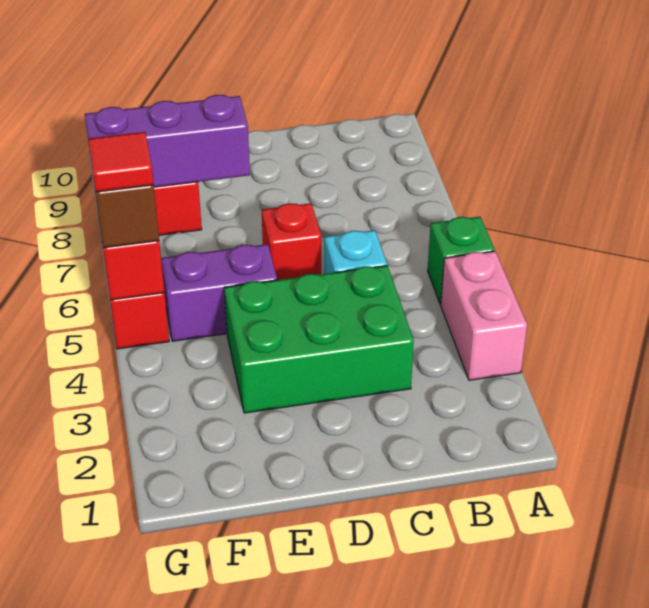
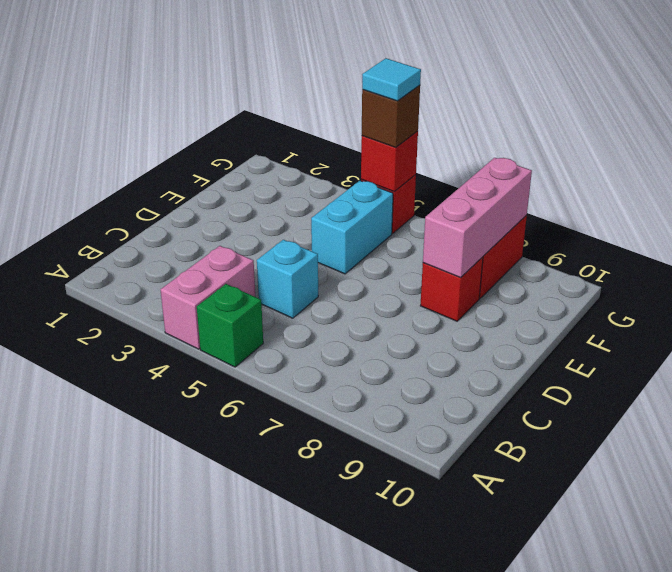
pink brick A3:A4 level 1 -> pink brick A4:B4 level 1
green brick C3:E4 level 1 -> none
red brick D6 level 1 -> red brick E8 level 1
purple brick E5:F5 level 1 -> cyan brick E5:F5 level 1
purple brick E8:G8 level 2 -> pink brick E8:G8 level 2
red tile G5 level 4 -> cyan tile G5 level 4

